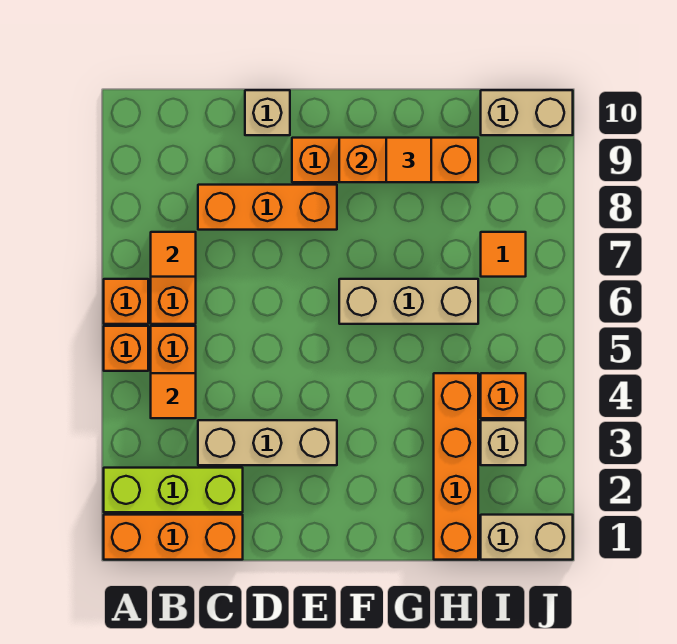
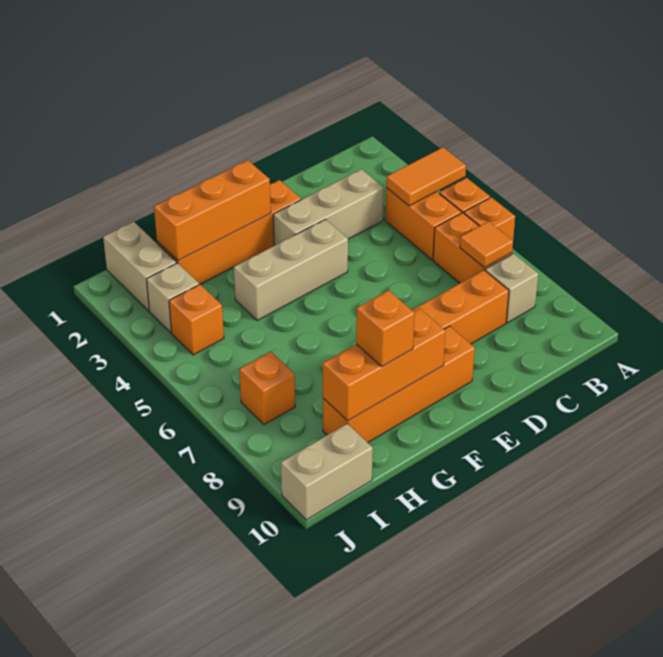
orange brick A1:C1 level 1 -> orange brick F2:H2 level 2
lime brick A2:C2 level 1 -> none
orange tile B4 level 2 -> orange tile A4:B4 level 2
tan brick D10 level 1 -> tan brick B8 level 1
tan brick F6:H6 level 1 -> tan brick E4:G4 level 1
orange tile G9 level 3 -> orange brick G9 level 3
orange brick H1:H4 level 1 -> orange brick E2:H2 level 1
tan brick I1:J1 level 1 -> tan brick I1:I2 level 1
orange tile I7 level 1 -> orange brick I7 level 1

